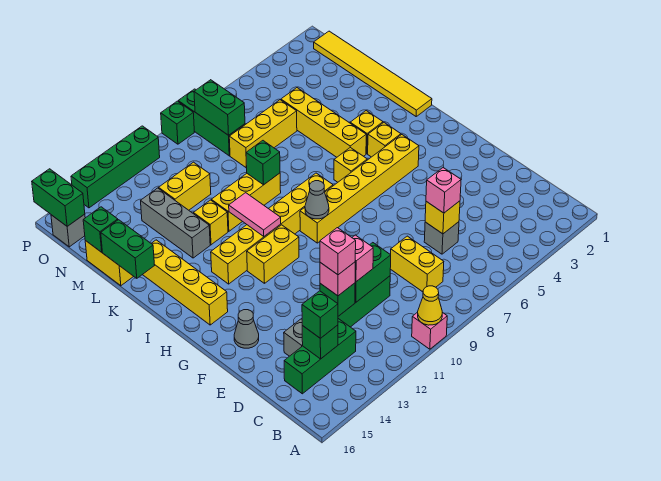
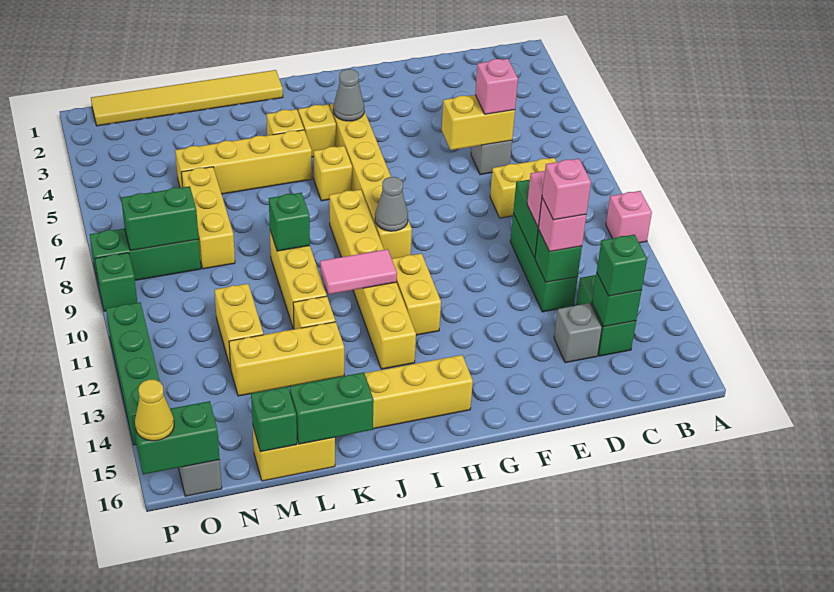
yellow cone A10 level 2 -> yellow cone P16 level 3
green brick C13:C15 level 1 -> green brick C13:C14 level 1
yellow brick D6 level 2 -> yellow brick D6:E6 level 2
grey cone F15 level 1 -> grey cone H4 level 2
grey brick K13:M13 level 1 -> yellow brick K13:M13 level 1

